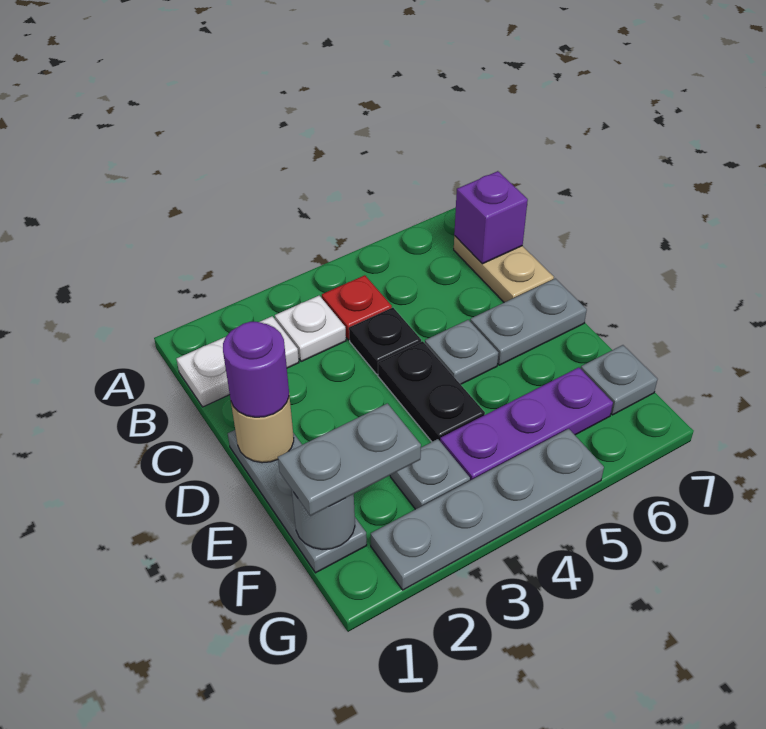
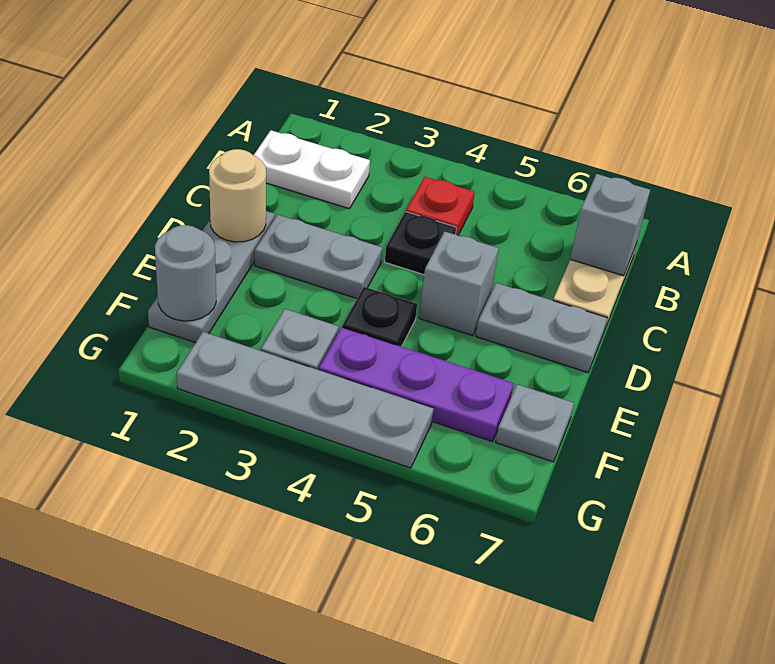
white plate B3 level 1 -> none
purple brick B7 level 2 -> grey brick B7 level 2
purple round brick D1 level 3 -> none
black plate D4:E4 level 1 -> black plate E4 level 1
grey plate D5 level 1 -> grey brick D5 level 1
grey plate F1:F2 level 3 -> grey plate D2:D3 level 1

